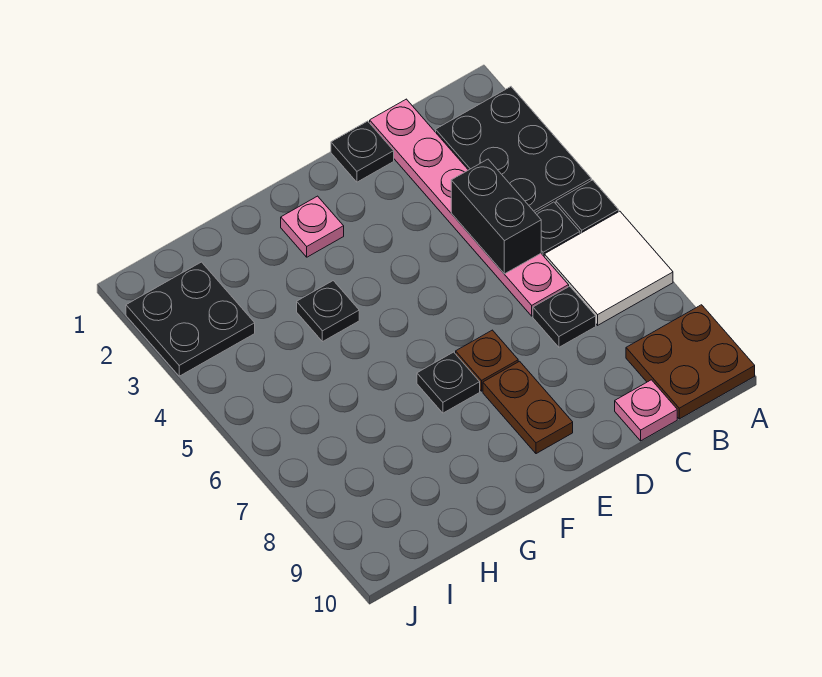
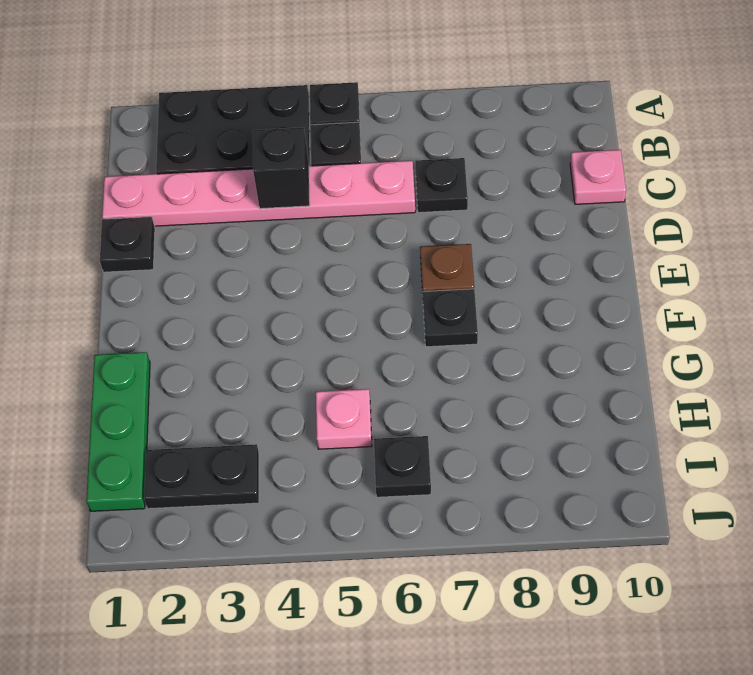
white tile A6:B7 level 1 -> none
brown plate A9:B10 level 1 -> none
black brick C4:C5 level 2 -> black brick C4 level 2
brown plate E8:E9 level 1 -> none
pink plate F2 level 1 -> pink plate H5 level 1
none -> green plate G1:I1 level 1
black plate G4 level 1 -> black plate I6 level 1
black plate I2:J3 level 1 -> black plate I2:I3 level 1

